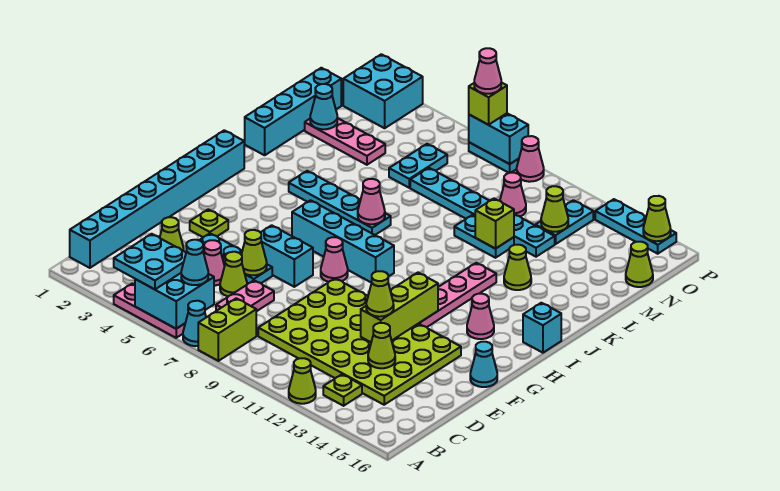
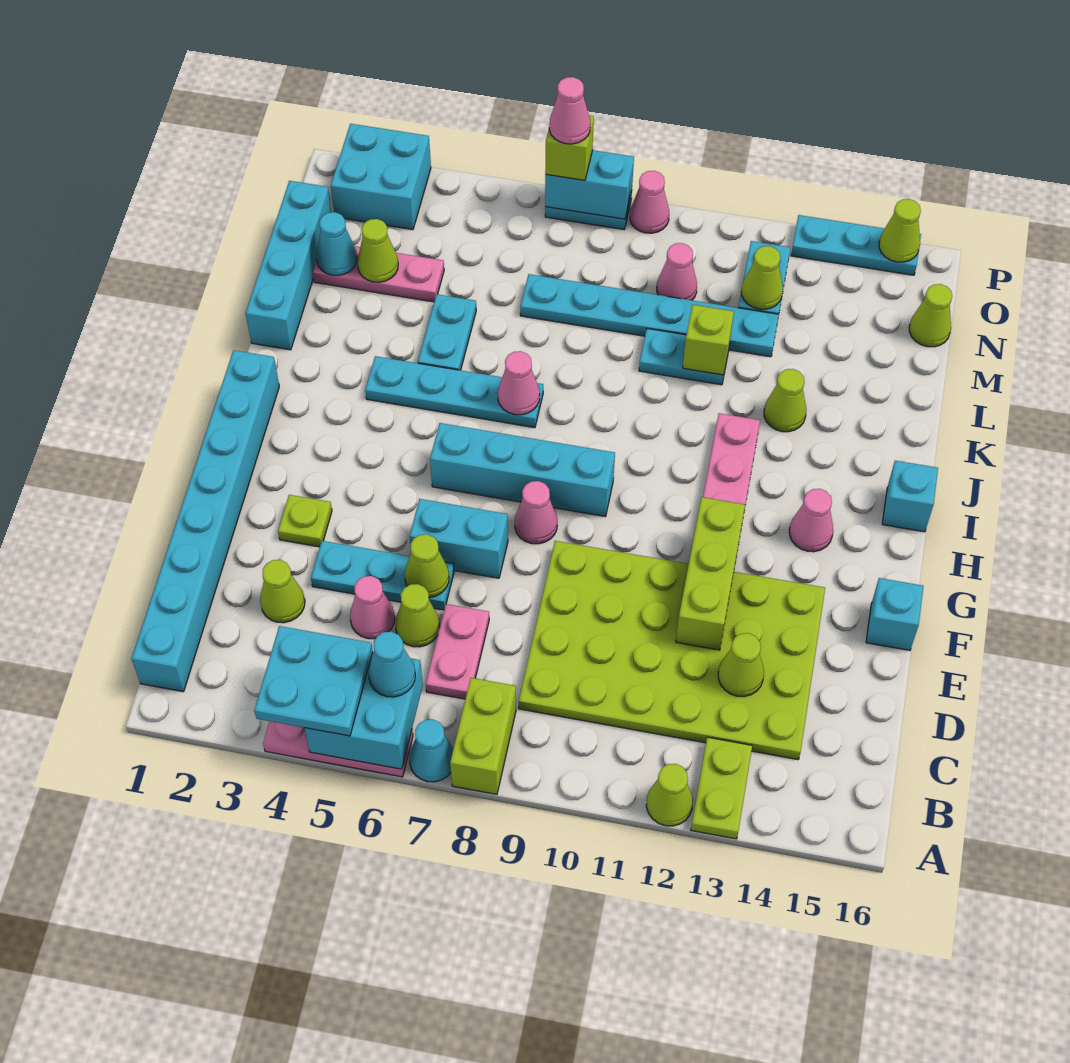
lime plate B13 level 1 -> lime plate A13:B13 level 1
lime cone E12 level 3 -> lime cone M3 level 2
cyan cone F16 level 1 -> cyan brick F16 level 1
cyan plate M6:N6 level 1 -> cyan plate K5:L5 level 1

